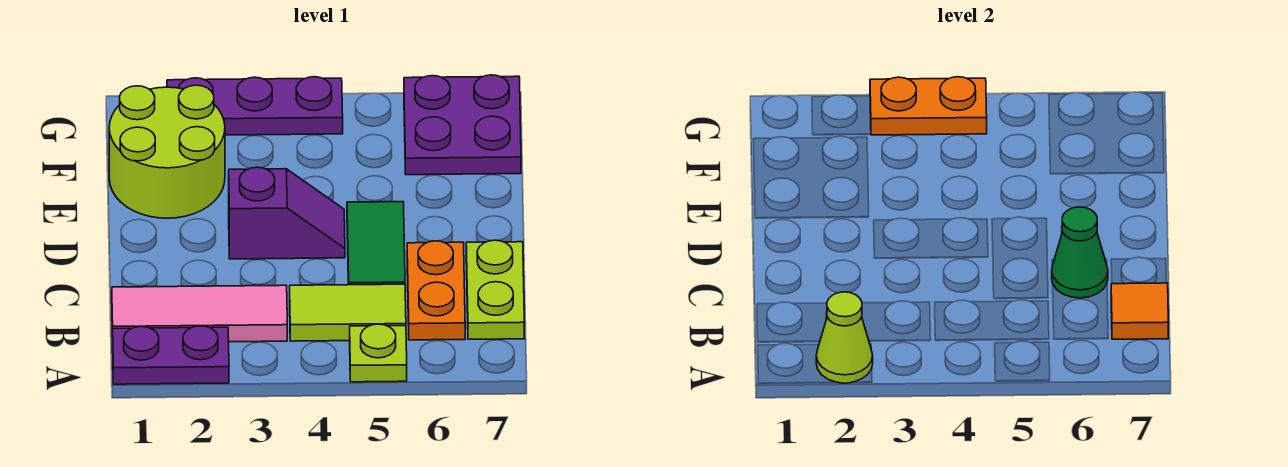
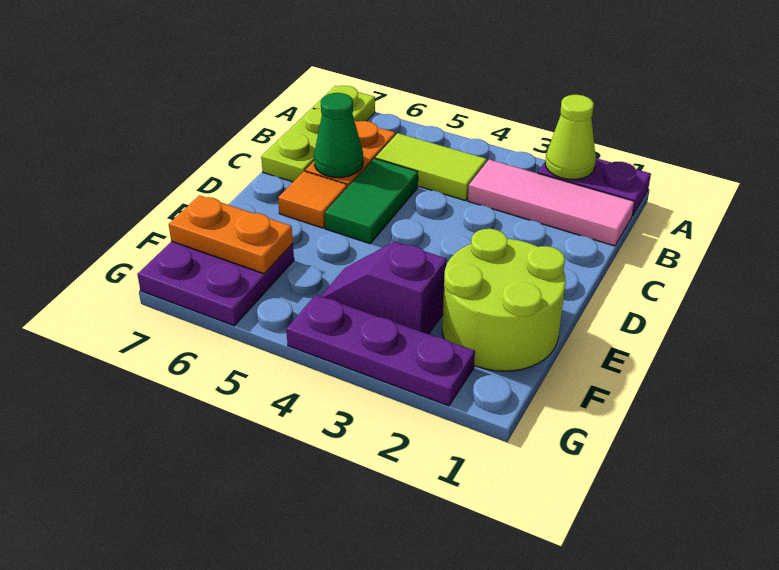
lime plate A5 level 1 -> lime plate A7 level 1
orange tile B7 level 2 -> orange tile D6 level 1
purple slope D3:D4 level 1 top 3 -> purple slope F3:F4 level 1 top 3
orange plate G3:G4 level 2 -> orange plate F6:F7 level 2

